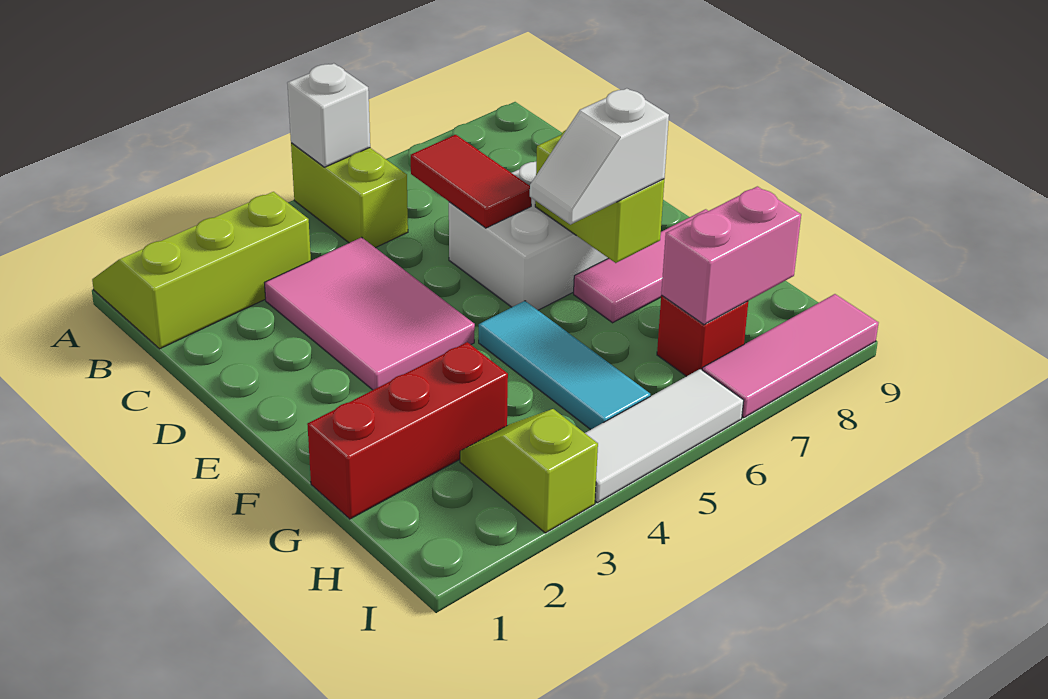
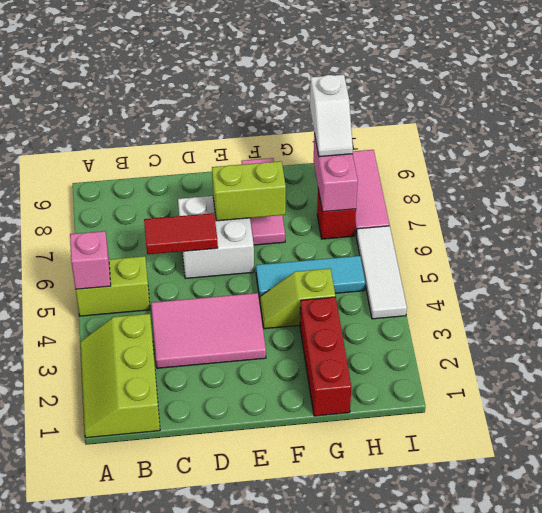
white brick A5 level 2 -> pink brick A5 level 2
white slope F6:F7 level 3 top 7 -> white slope H8:H9 level 3 top 9
lime slope H3:I3 level 1 top I -> lime slope F4:G4 level 1 top G

